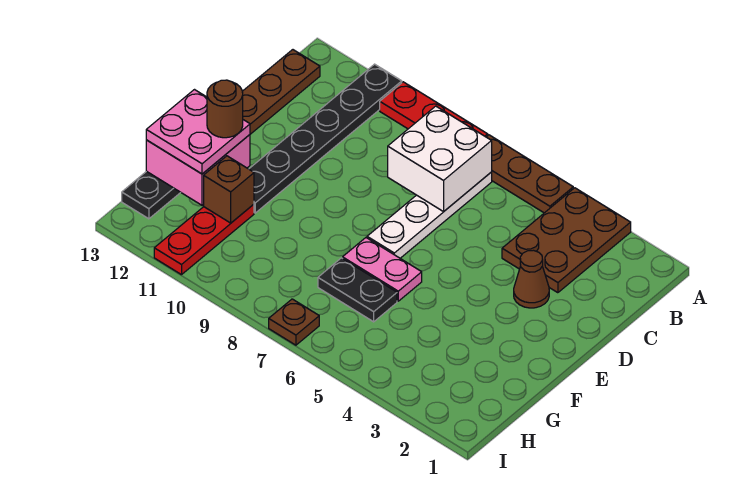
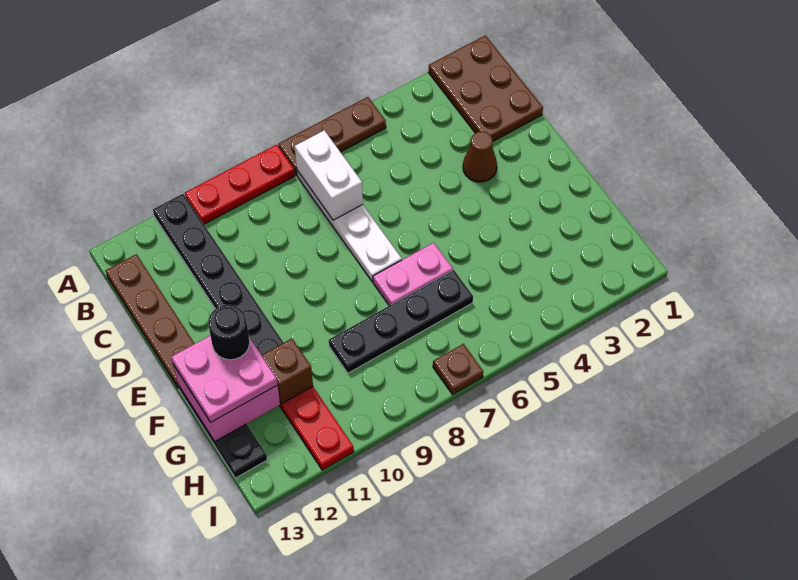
brown plate A3:C4 level 1 -> brown plate A1:C2 level 1
white brick B7:C8 level 2 -> white brick B7:C7 level 2
brown round brick F12 level 4 -> black round brick F12 level 4
black plate G6:G7 level 1 -> black plate G6:G9 level 1

